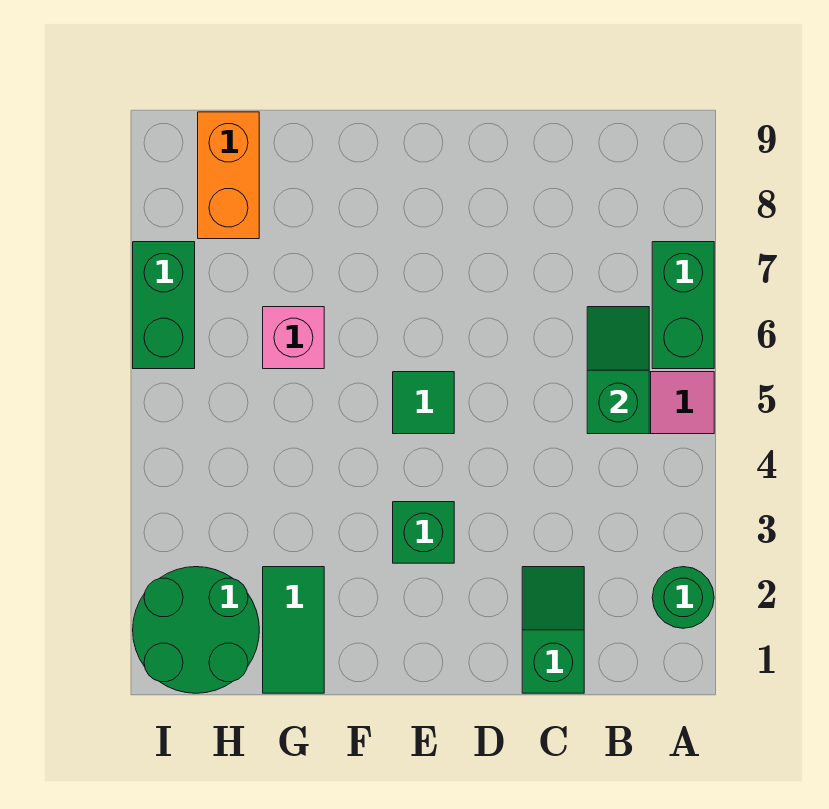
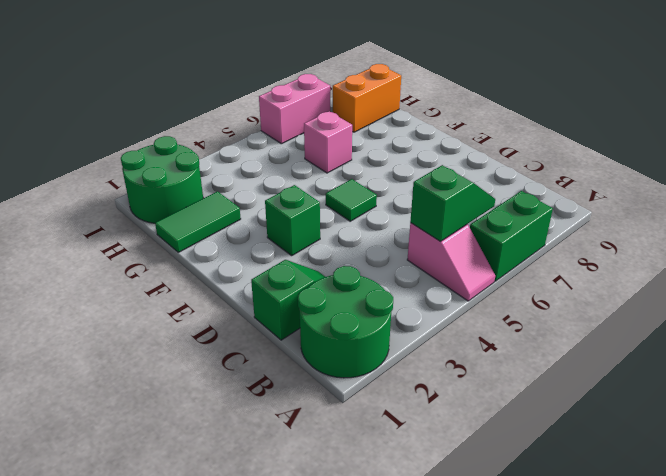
green round brick A2 level 1 -> green round brick A1:B2 level 1
green brick I6:I7 level 1 -> pink brick I6:I7 level 1

